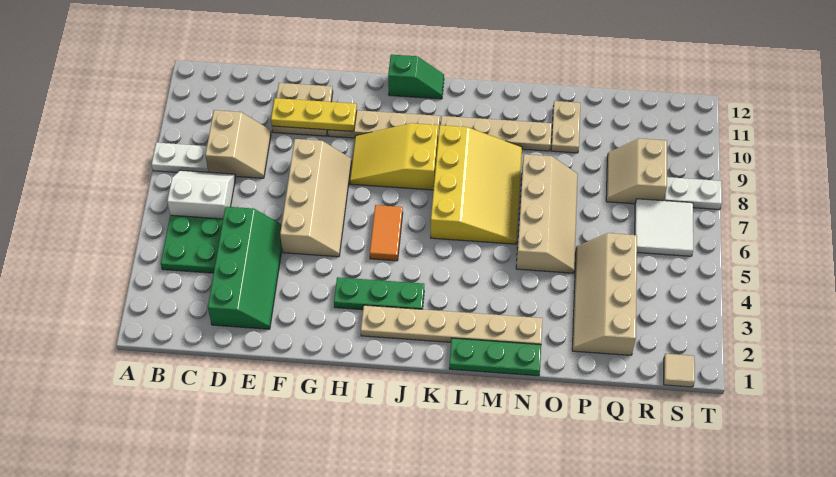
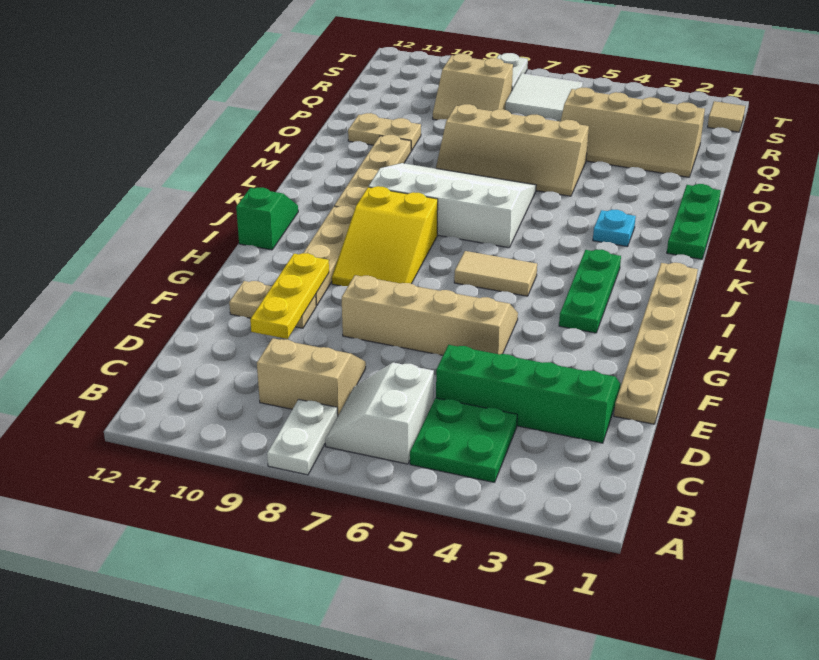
tan plate E10:F11 level 1 -> tan plate F10:F11 level 1
tan plate I2:N2 level 1 -> tan plate E1:J1 level 1
orange tile I5:I6 level 1 -> tan tile I5:I6 level 1
yellow slope K6:M9 level 1 top K -> white slope K6:M9 level 1 top K
none -> cyan plate L3 level 1
tan slope N5:O8 level 1 top N -> tan slope N5:O8 level 1 top O

